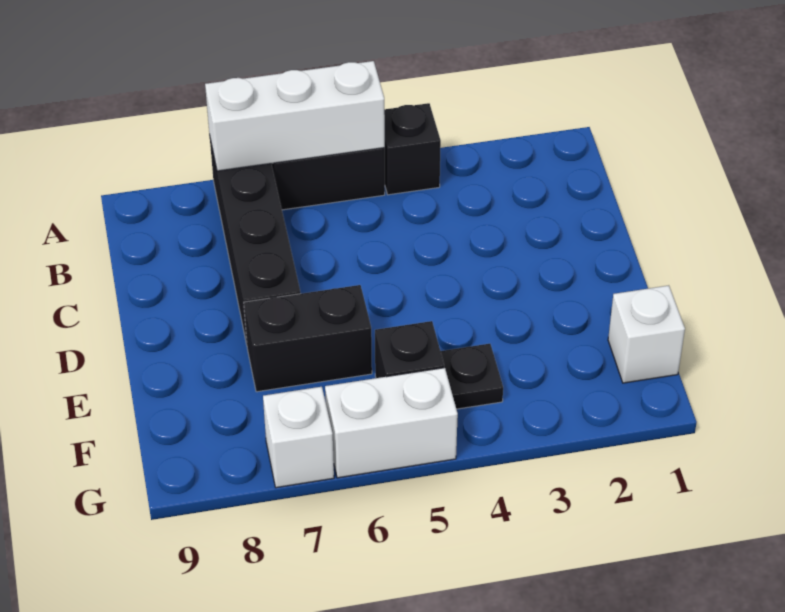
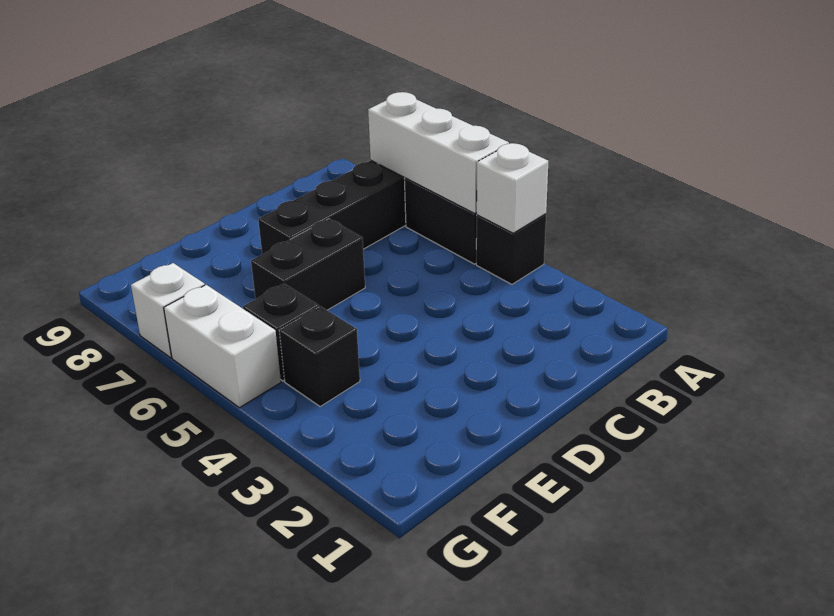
black brick E6:E7 level 1 -> black brick D6:E6 level 1
white brick F1 level 1 -> white brick A4 level 2
black plate F4 level 1 -> black brick F4 level 1

